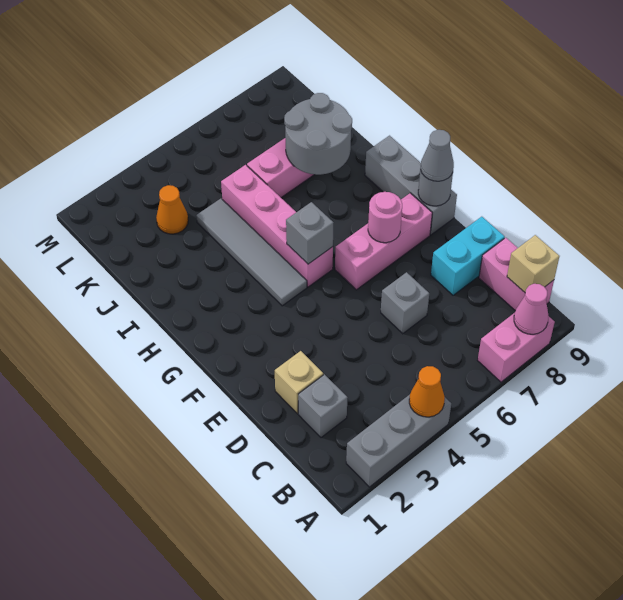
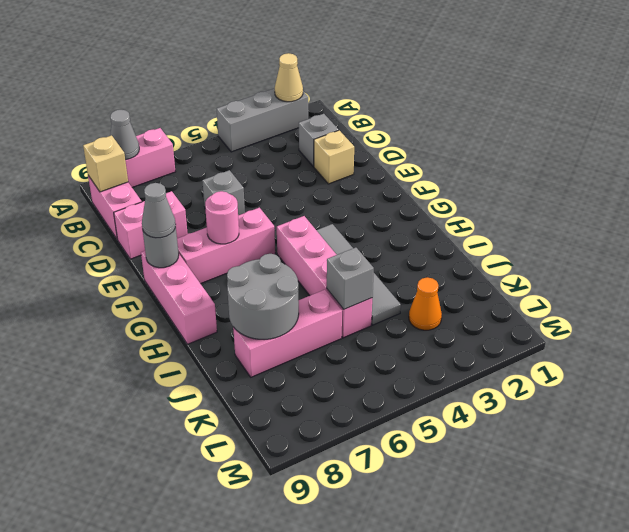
none -> tan cone A2 level 2
orange cone A4 level 2 -> none
pink cone A8 level 2 -> grey cone A8 level 2
cyan brick D8:D9 level 1 -> pink brick D8:D9 level 1
grey brick F9:H9 level 1 -> pink brick F9:H9 level 1
grey brick G5 level 2 -> grey brick J5 level 2

